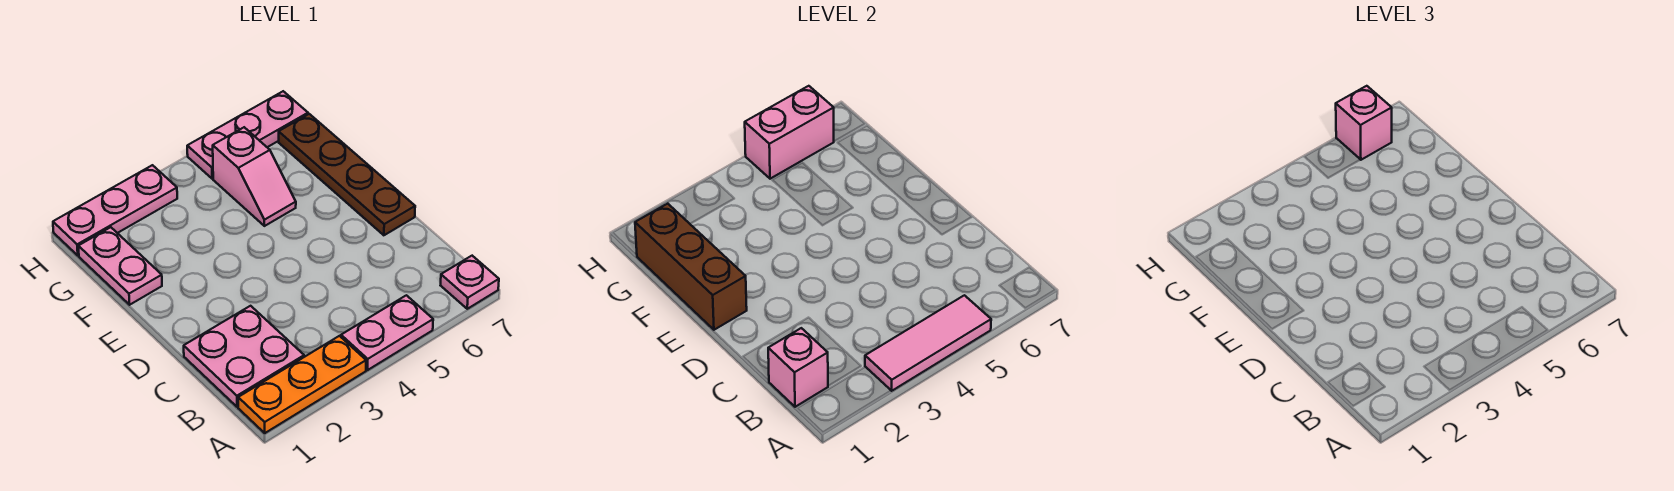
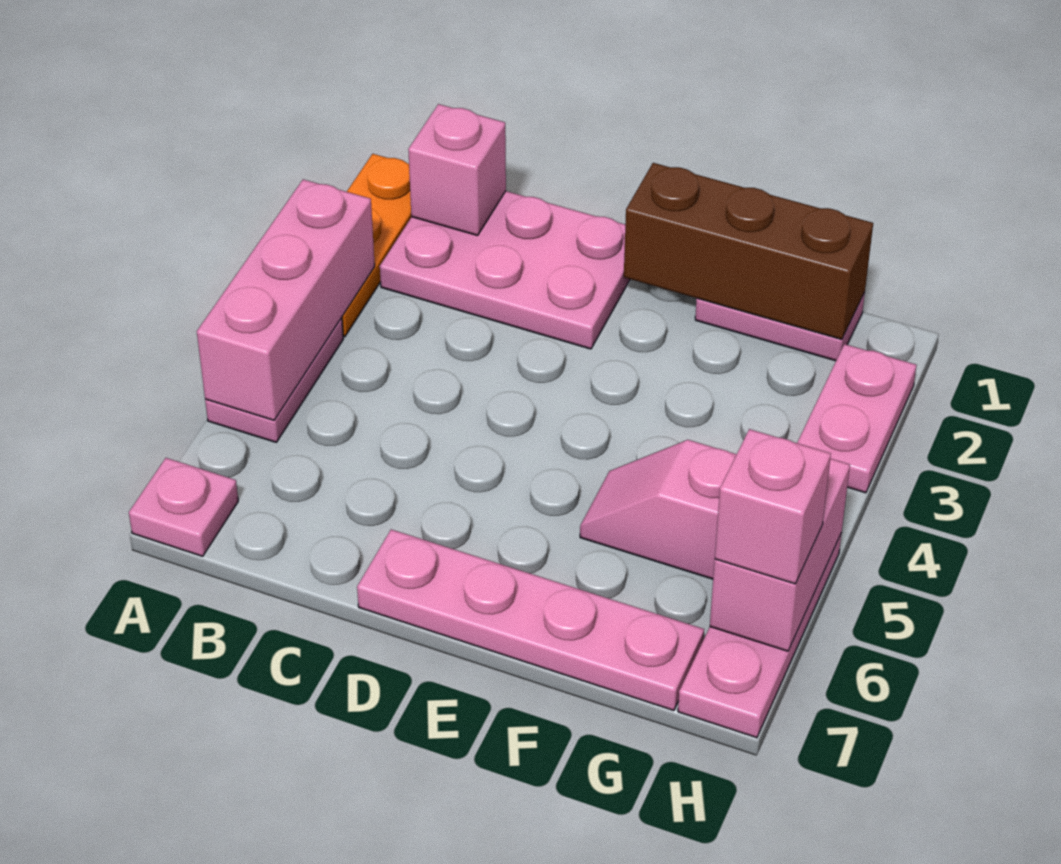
pink tile A3:A5 level 2 -> pink brick A3:A5 level 2
pink plate B1:C2 level 1 -> pink plate B1:D2 level 1
brown plate D7:G7 level 1 -> pink plate D7:G7 level 1
pink plate H1:H3 level 1 -> pink plate H2:H3 level 1

